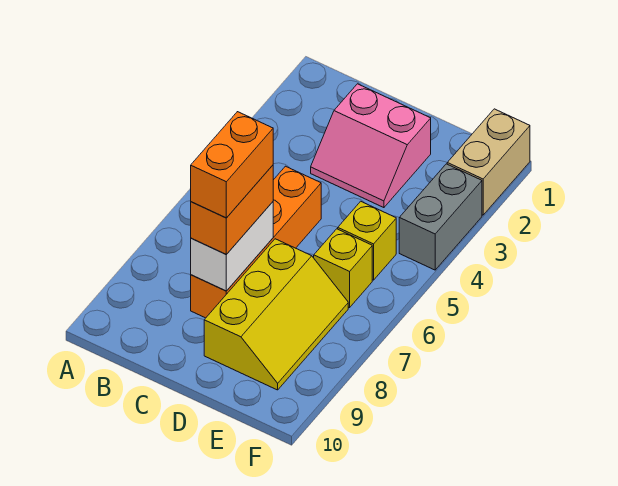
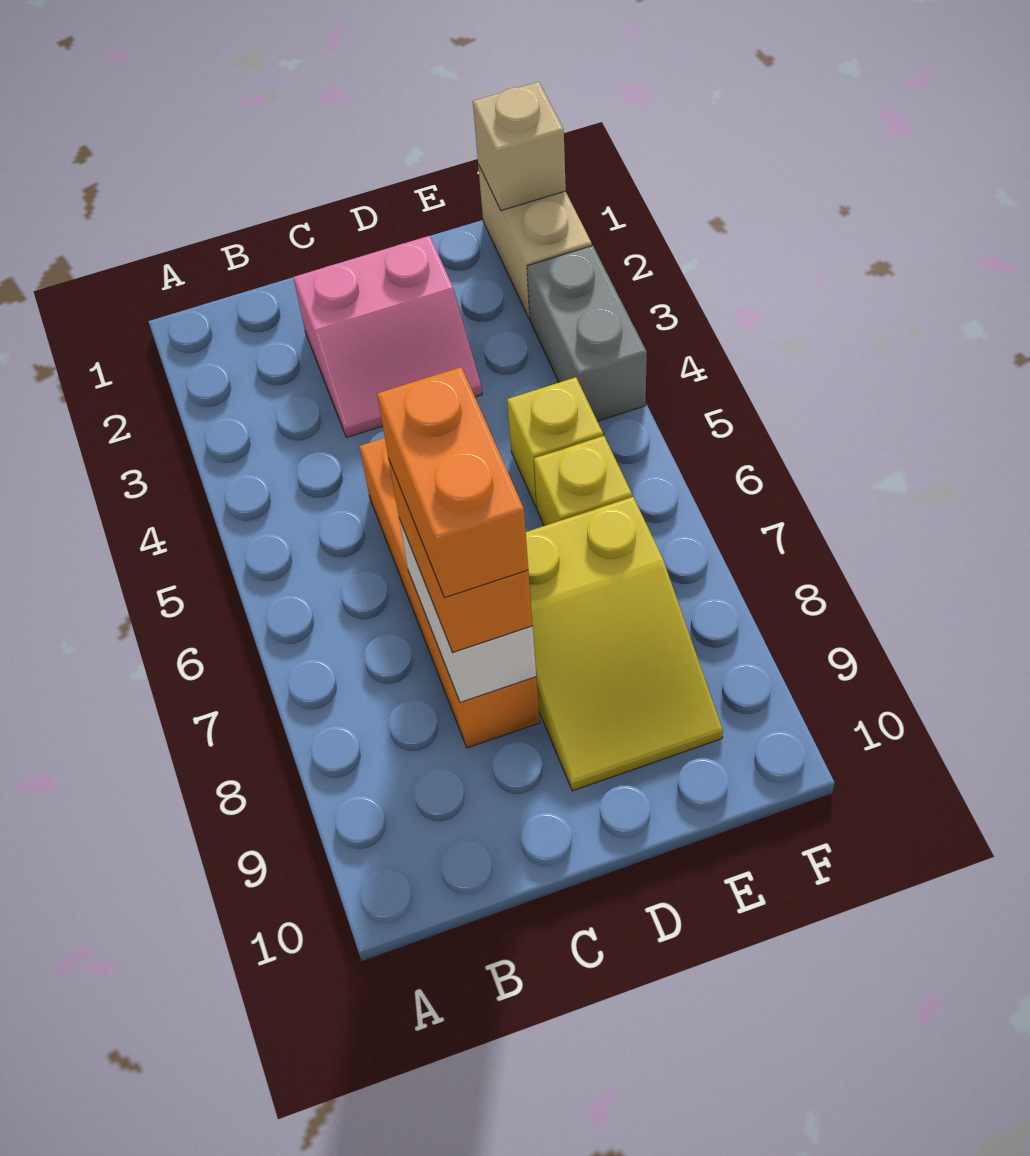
yellow slope D7:E9 level 1 top D -> yellow slope D7:E9 level 1 top 7
none -> tan brick F1 level 2

